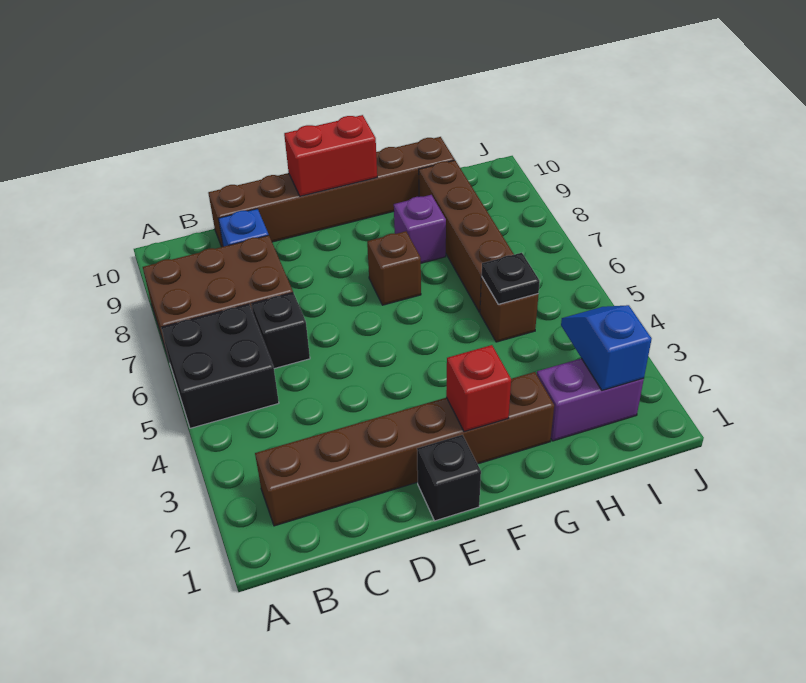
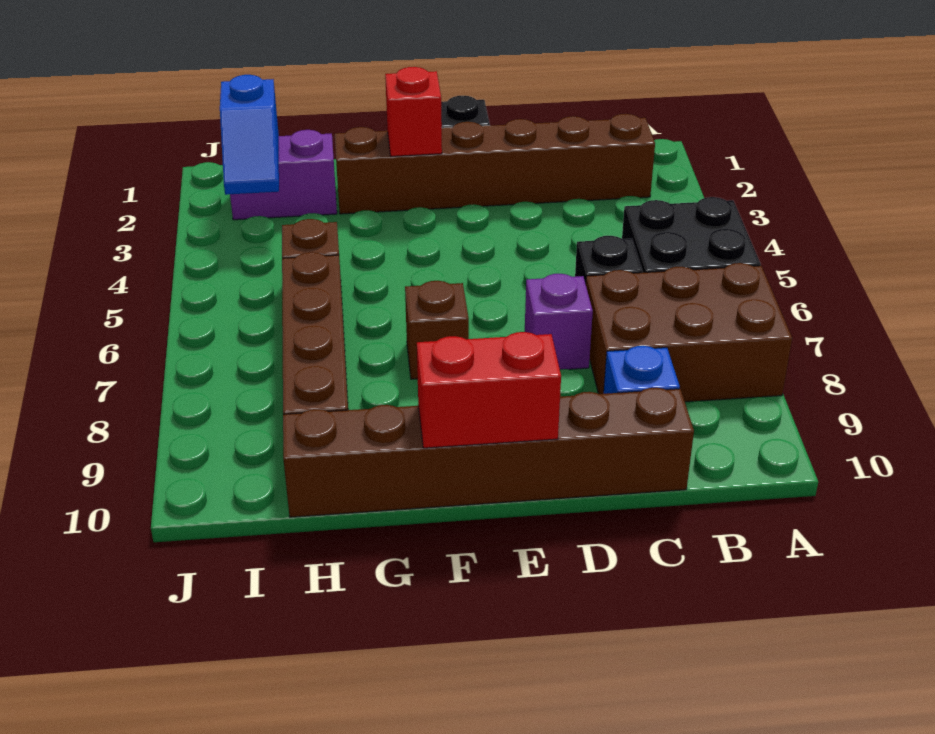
purple brick G8 level 1 -> purple brick D7 level 1
black plate H5 level 2 -> none

